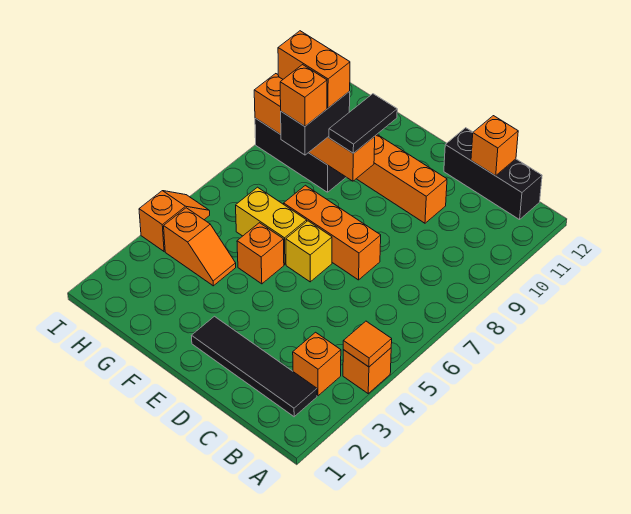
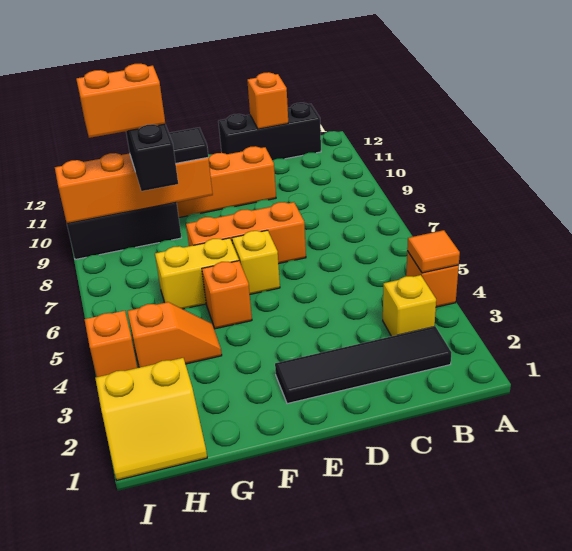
orange brick B3 level 1 -> yellow brick B3 level 1
black tile F9:F10 level 3 -> black tile F9 level 3
orange brick G8 level 4 -> none
none -> yellow slope H1:I2 level 1 top 2

